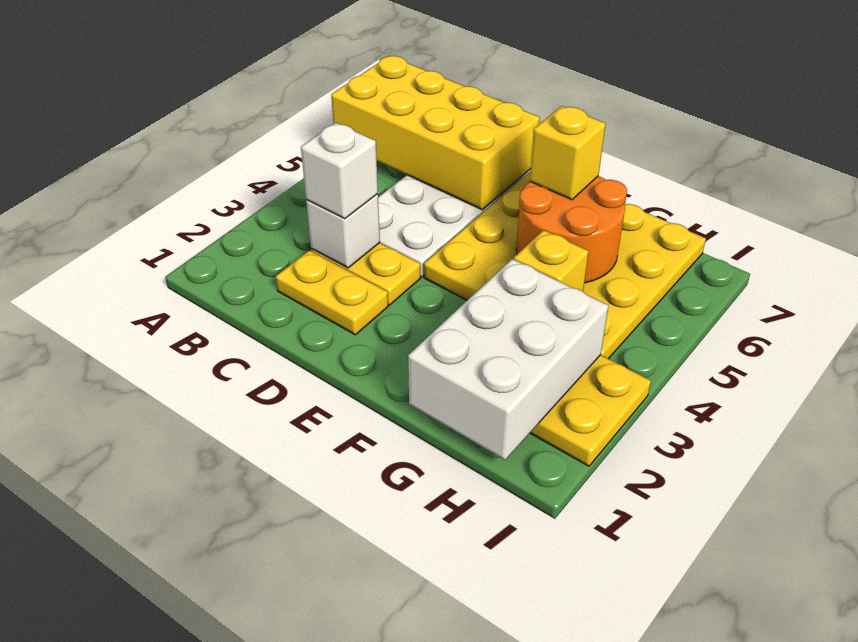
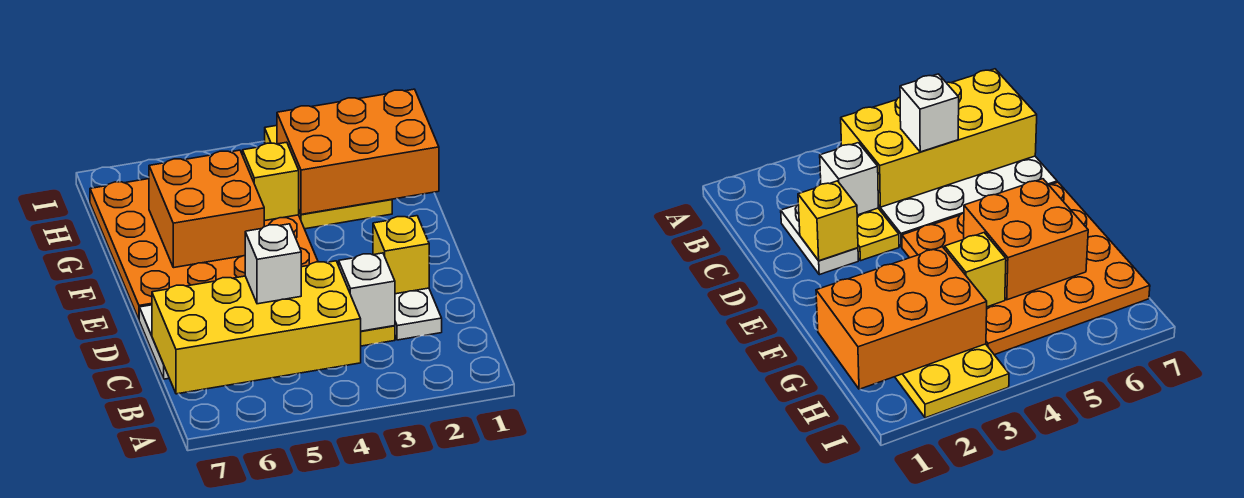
yellow brick A6:D7 level 2 -> yellow brick B4:C7 level 2
yellow plate C2:D2 level 1 -> white plate C2:D2 level 1
white brick C3 level 3 -> white brick C5 level 3
yellow plate E4:H7 level 1 -> orange plate E4:H7 level 1
orange round brick F5:G6 level 2 -> orange brick F5:G6 level 2
yellow brick F6 level 3 -> yellow brick D2 level 2
white brick G1:H3 level 2 -> orange brick G1:H3 level 2

